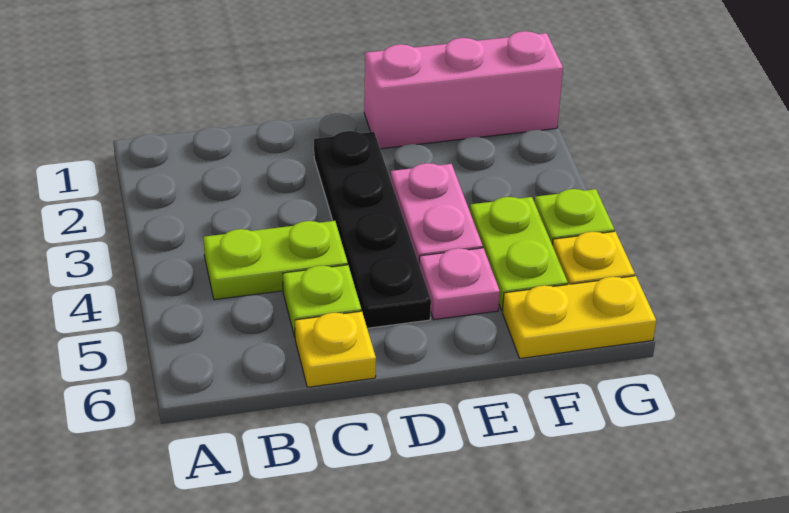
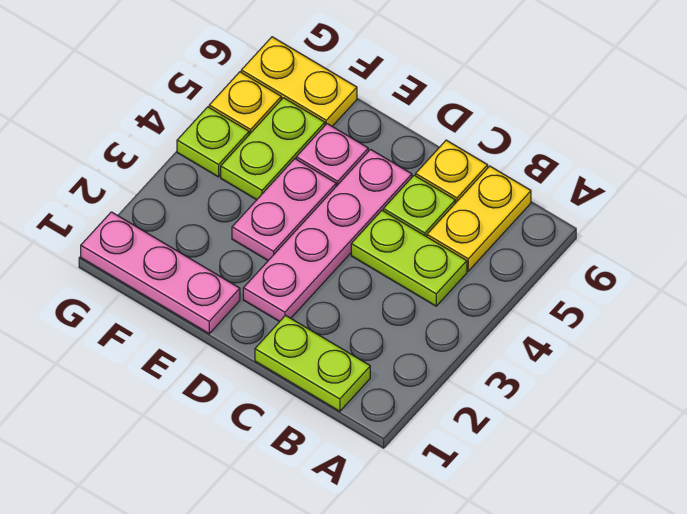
none -> lime plate B1:C1 level 1
none -> yellow plate B5:B6 level 1
black plate D2:D5 level 1 -> pink plate D2:D5 level 1
pink brick E1:G1 level 1 -> pink plate E1:G1 level 1

